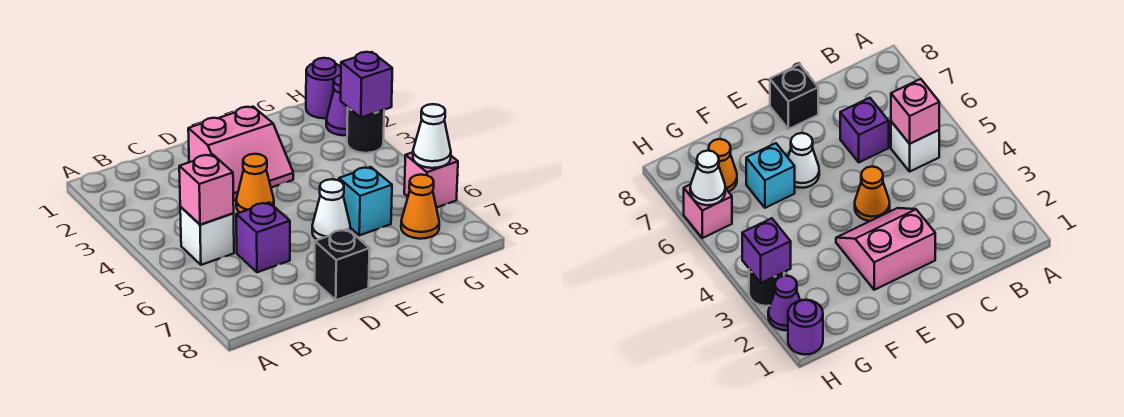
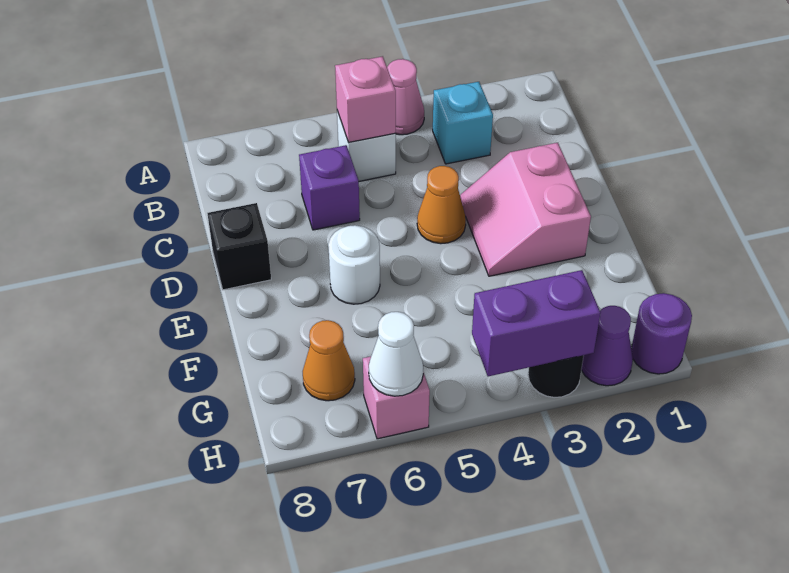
none -> pink cone A4 level 1
white cone E6 level 1 -> white round brick E6 level 1
cyan brick F6 level 1 -> cyan brick B3 level 1
purple brick H3 level 2 -> purple brick H3:H4 level 2

